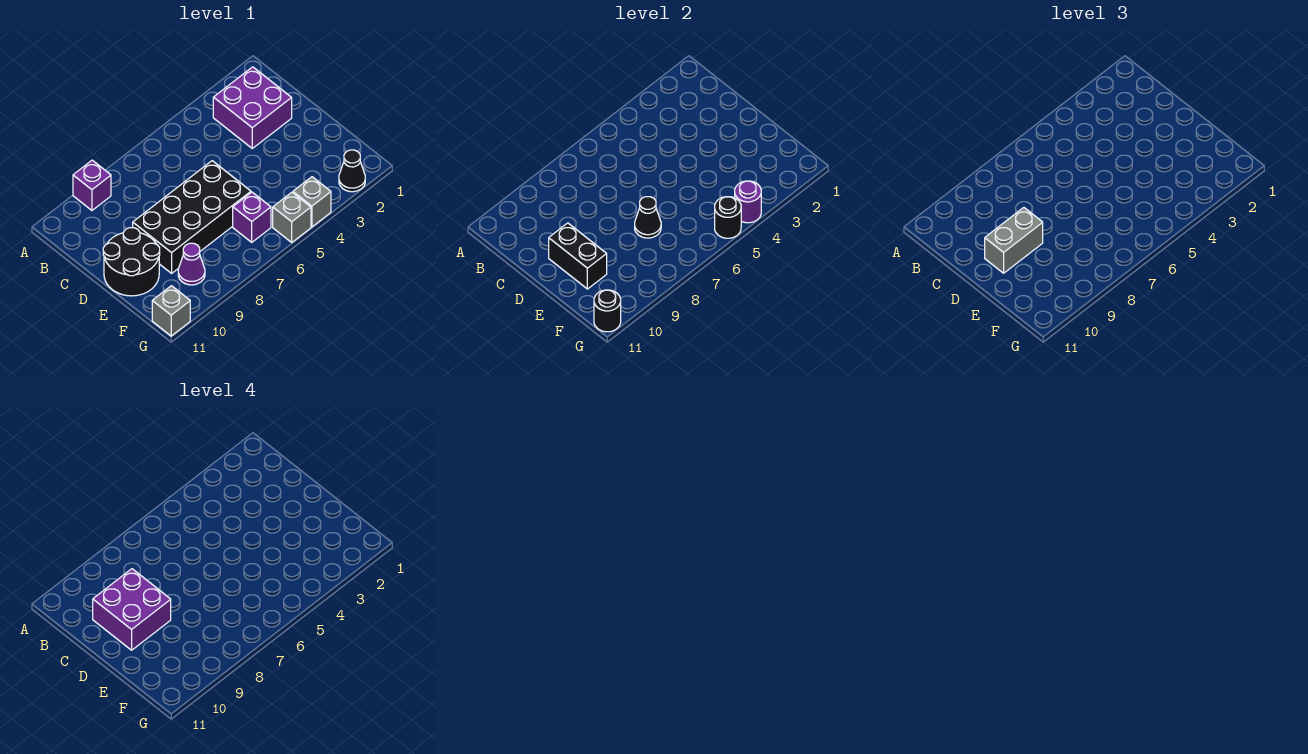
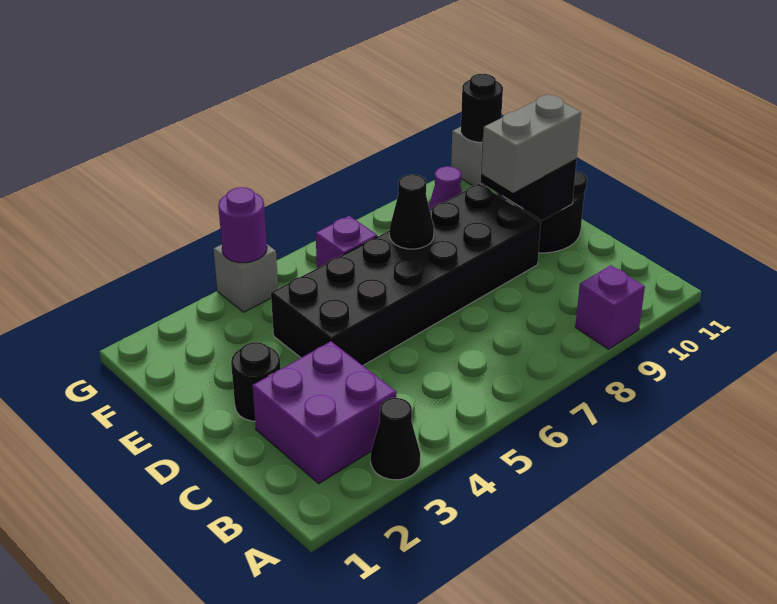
purple brick C9:D10 level 4 -> none
black brick D6:E9 level 1 -> black brick D4:E9 level 1
black cone G2 level 1 -> black cone A3 level 1
grey brick G5 level 1 -> none
black round brick G5 level 2 -> black round brick D2 level 1

